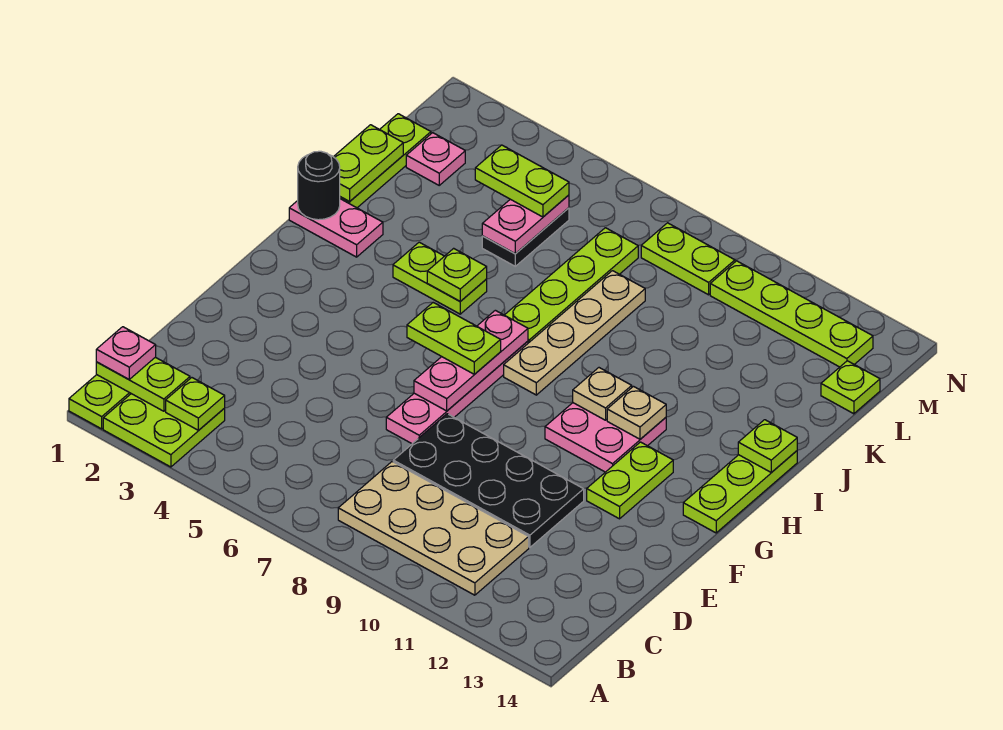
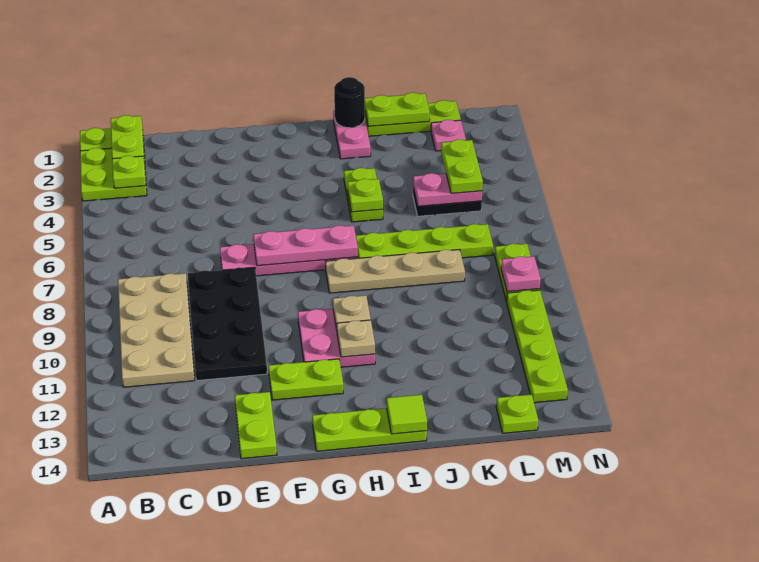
pink plate B1 level 3 -> pink plate M9 level 2
lime plate G6:G7 level 3 -> lime plate E13:E14 level 1
lime plate I14 level 2 -> lime tile I14 level 2

